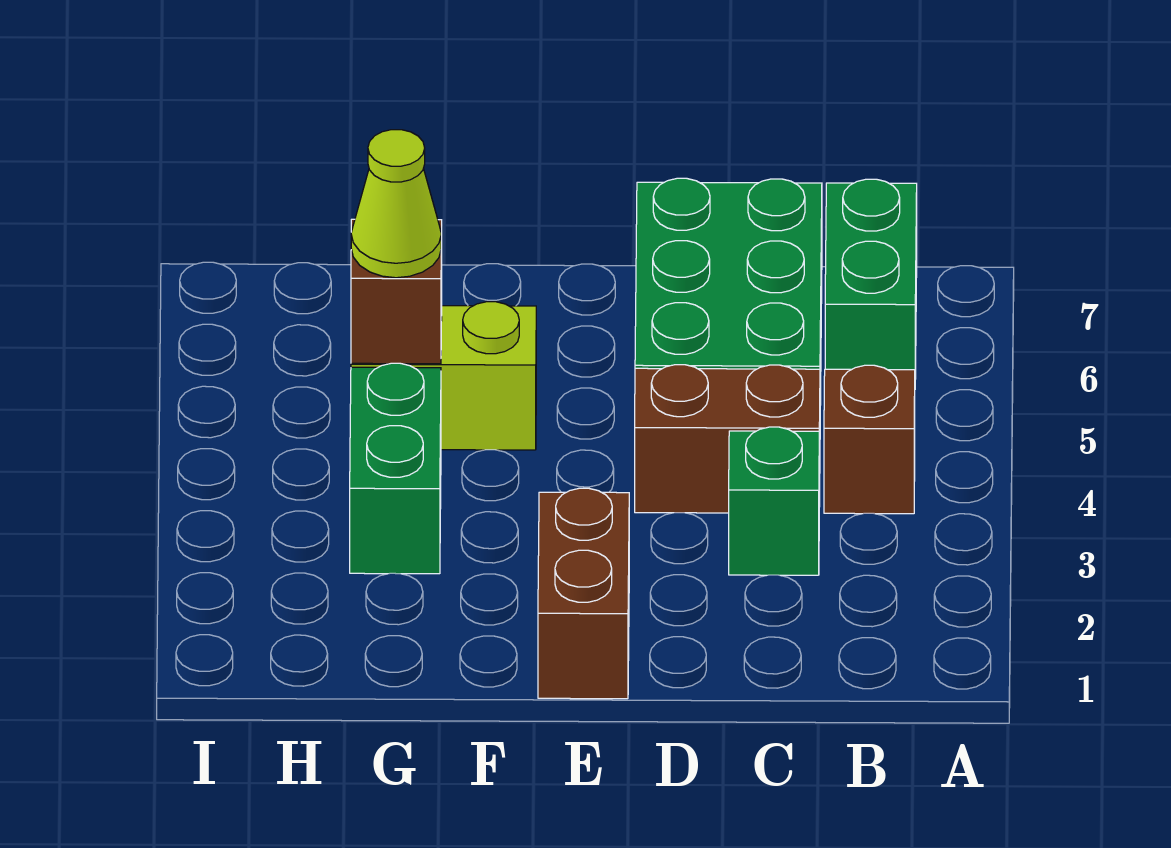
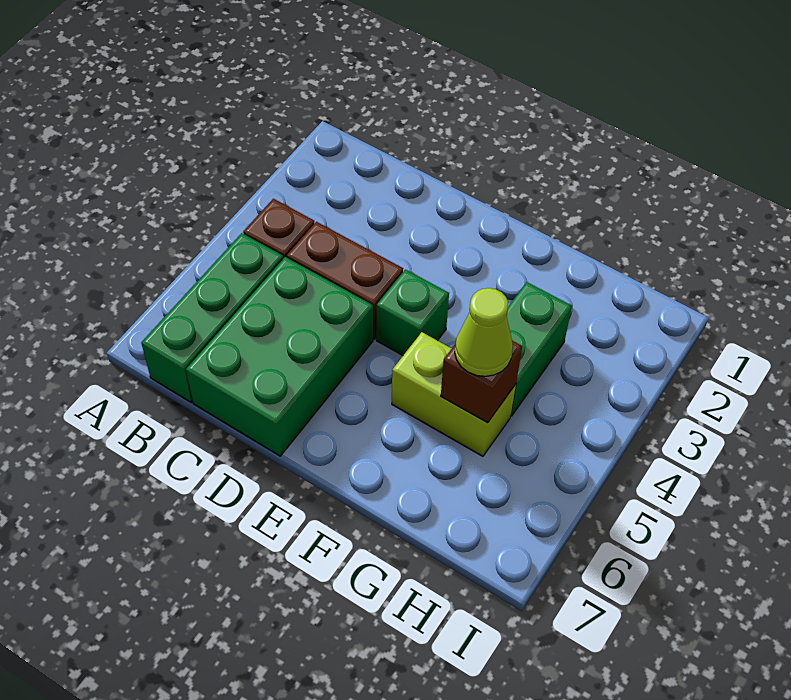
green brick B6:B7 level 1 -> green brick B5:B7 level 1
green brick C3 level 1 -> green brick E4 level 1
brown brick E1:E2 level 1 -> none

